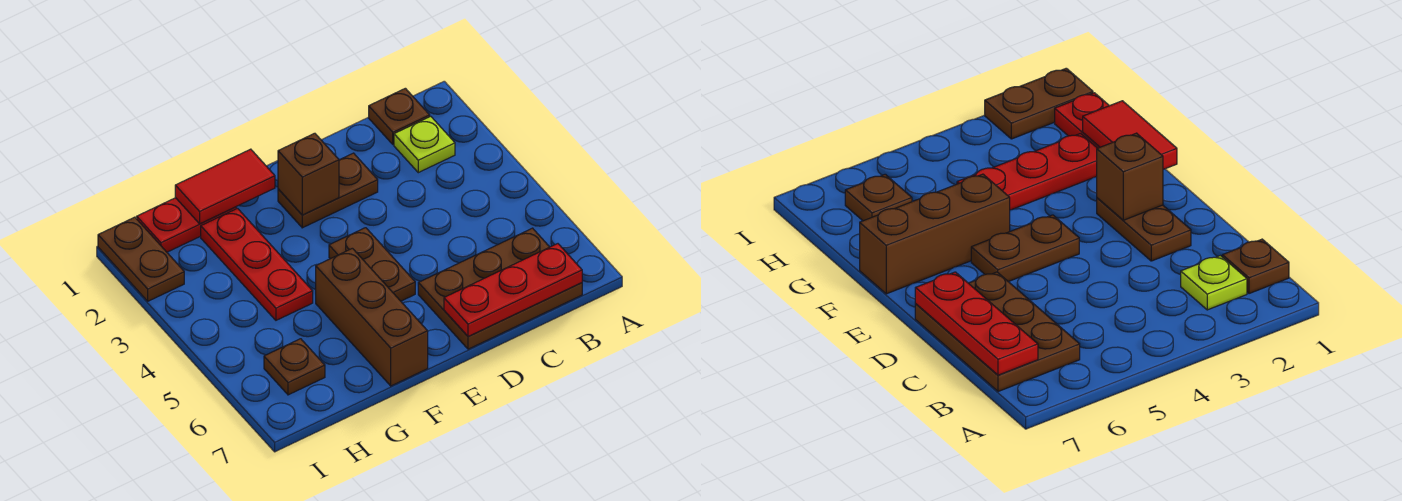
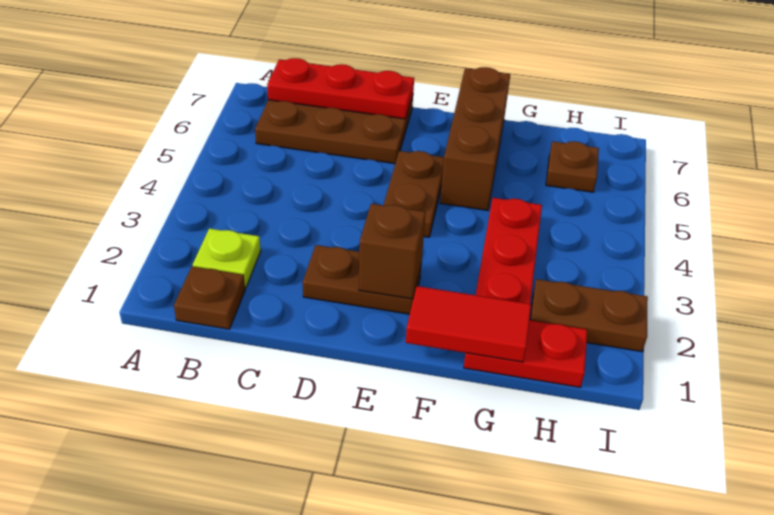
brown plate I1:I2 level 1 -> brown plate H2:I2 level 1

